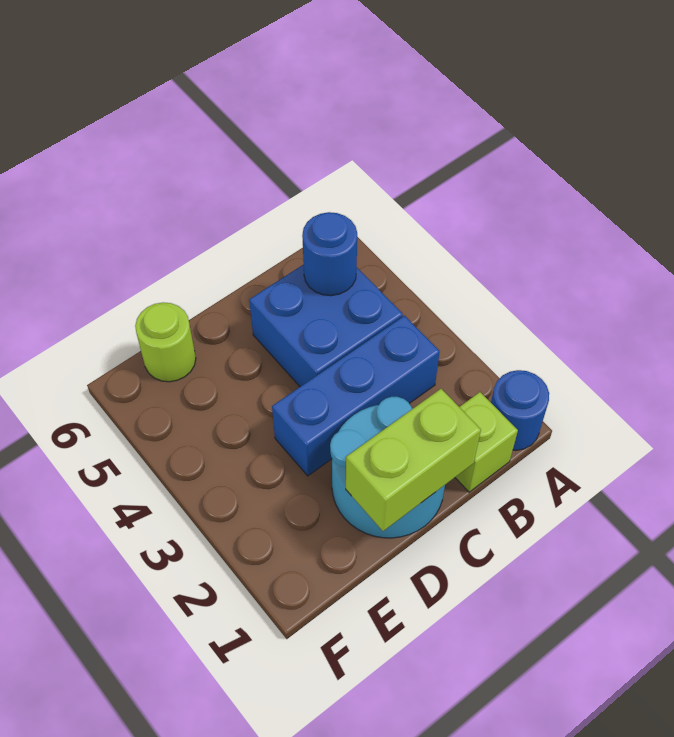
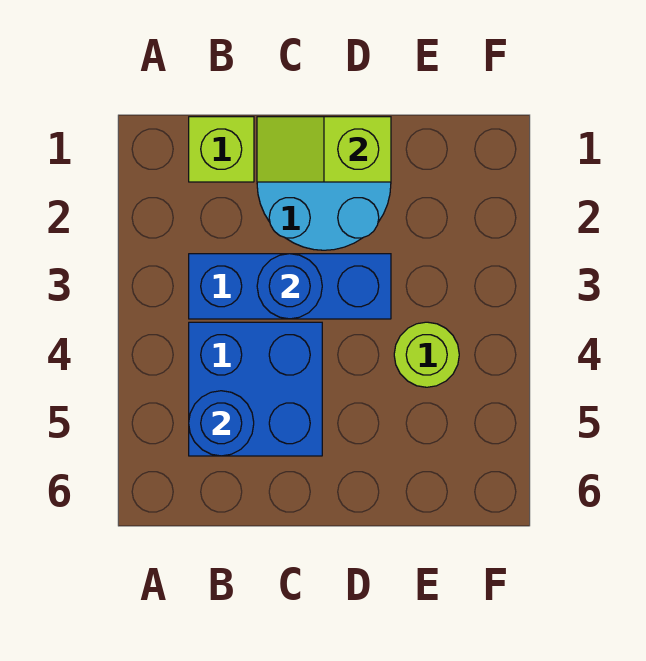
blue round brick A1 level 1 -> blue round brick C3 level 2
lime brick C1:D1 level 2 -> lime slope C1:D1 level 2 top D
lime round brick E6 level 1 -> lime round brick E4 level 1

